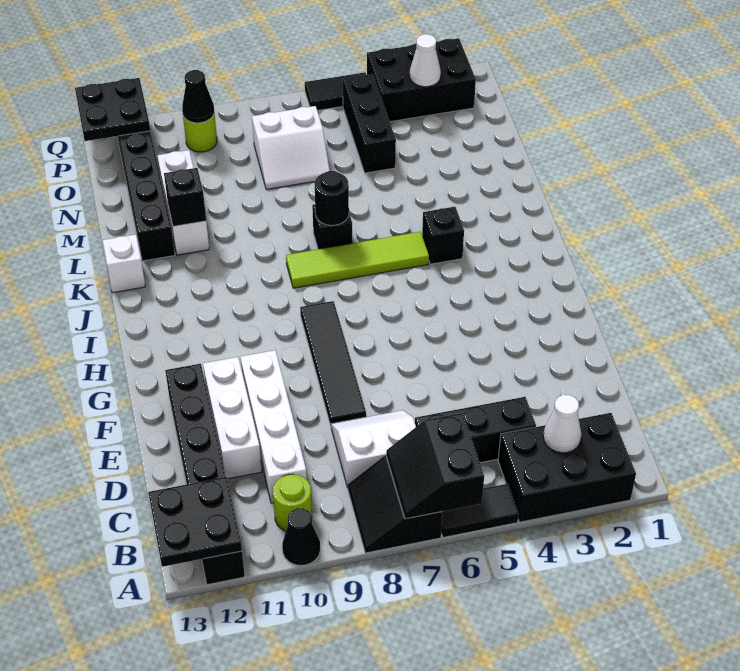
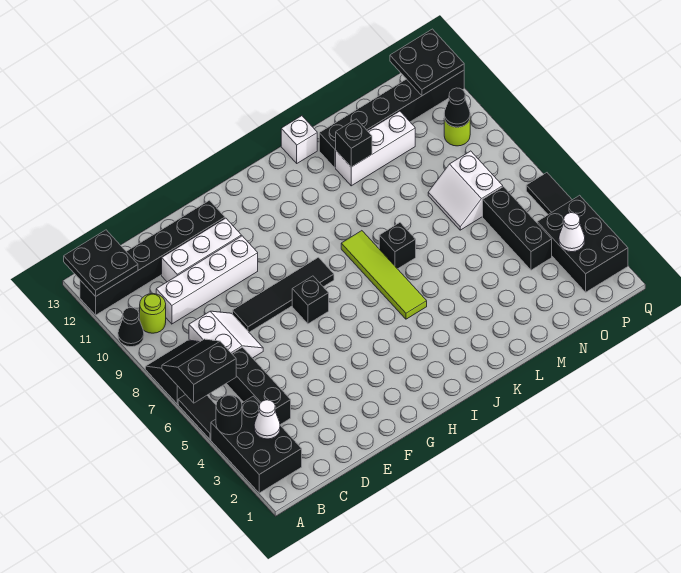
black brick J4 level 1 -> black brick G7 level 1
black round brick K7 level 2 -> black round brick A4 level 2
black brick N5:P5 level 1 -> black brick O4:O6 level 1

